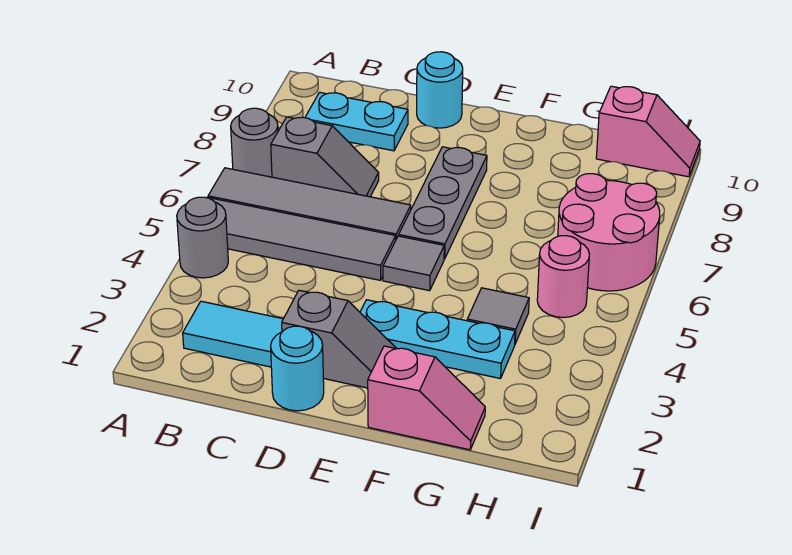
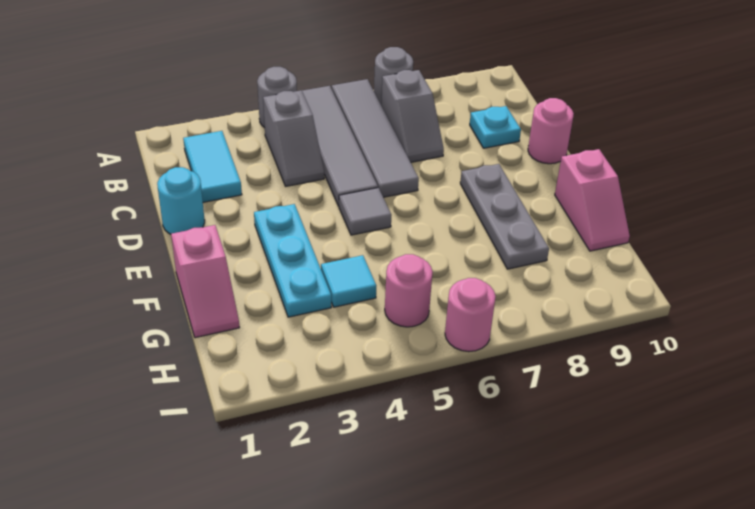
cyan plate B9:C9 level 1 -> cyan plate C9 level 1
grey slope D2:E2 level 1 top D -> grey slope B4:C4 level 1 top B
cyan round brick D10 level 1 -> pink round brick D10 level 1
grey plate E6:E8 level 1 -> grey plate E8:G8 level 1
grey tile G4 level 1 -> cyan tile G4 level 1
pink round brick H6:I7 level 1 -> pink round brick I6 level 1
pink slope H10:I10 level 1 top H -> pink slope F10:G10 level 1 top F

